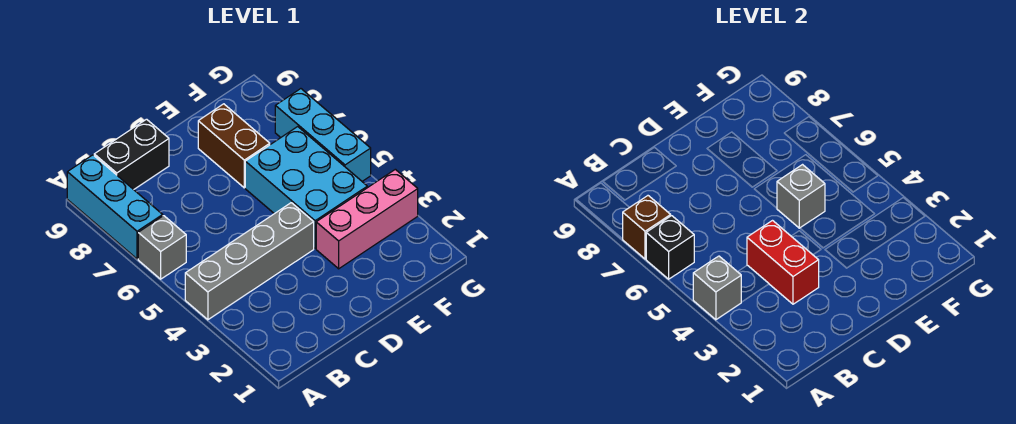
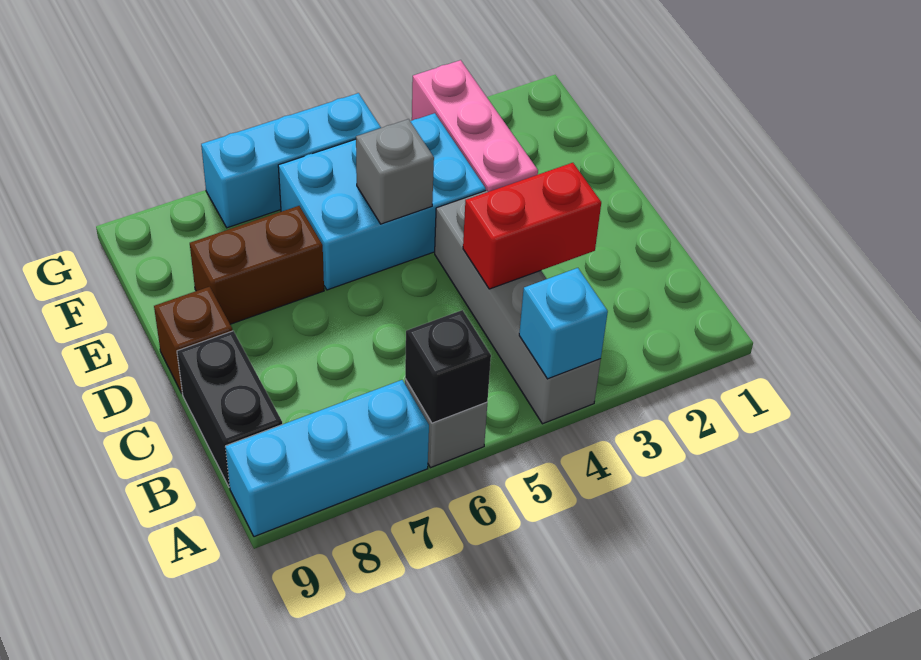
grey brick A4 level 2 -> cyan brick A4 level 2
brown brick A7 level 2 -> brown brick D9 level 1

